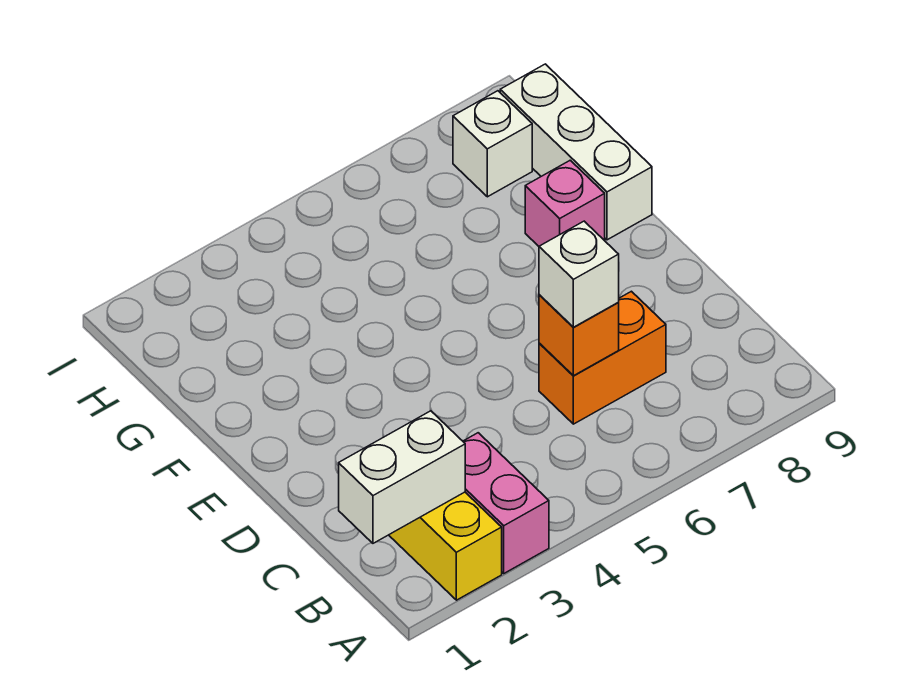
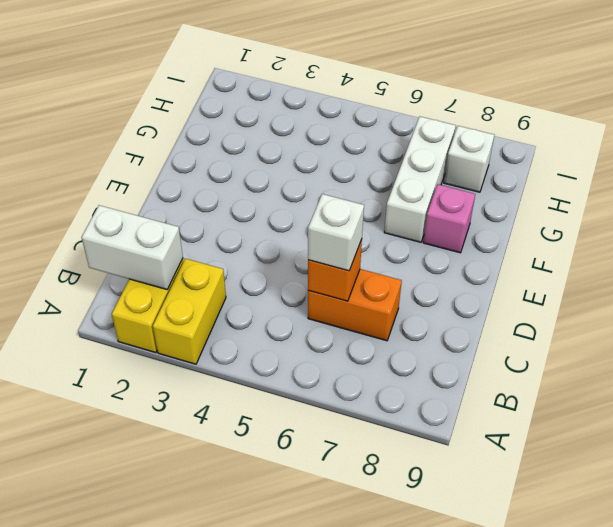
pink brick A3:B3 level 1 -> yellow brick A3:B3 level 1
white brick F9:H9 level 1 -> white brick F7:H7 level 1

